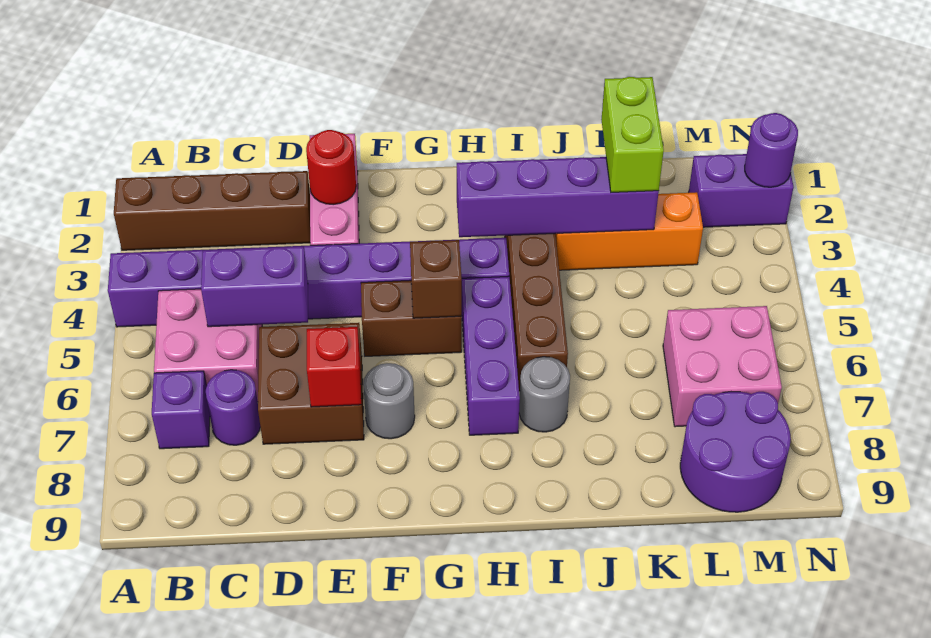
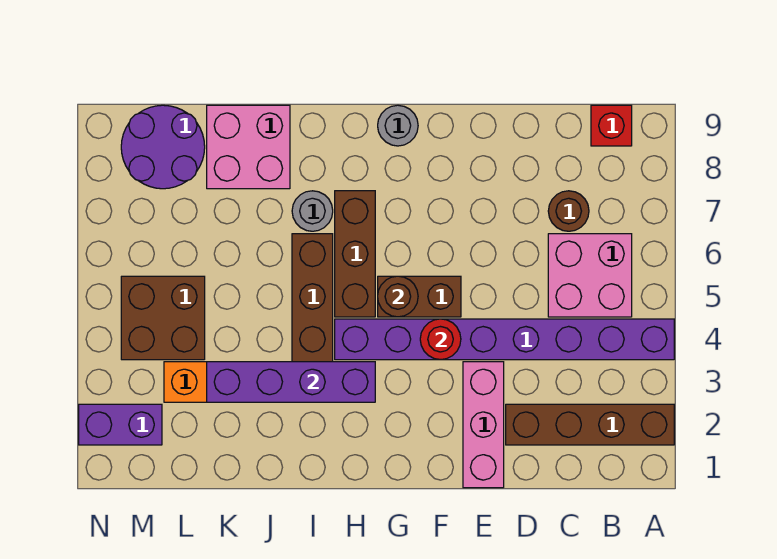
purple brick B7 level 1 -> none
purple brick C5:D5 level 2 -> none
purple round brick C7 level 1 -> brown round brick C7 level 1
brown brick D6:E7 level 1 -> brown brick L4:M5 level 1
red round brick E2 level 2 -> red round brick F4 level 2
red brick E7 level 2 -> red brick B9 level 1
grey round brick F7 level 1 -> grey round brick G9 level 1
brown brick G5 level 2 -> brown round brick G5 level 2
purple brick H5:H7 level 1 -> brown brick H5:H7 level 1
lime brick K2:K3 level 3 -> none
pink brick L6:M7 level 1 -> pink brick J8:K9 level 1
purple round brick N2 level 2 -> none

